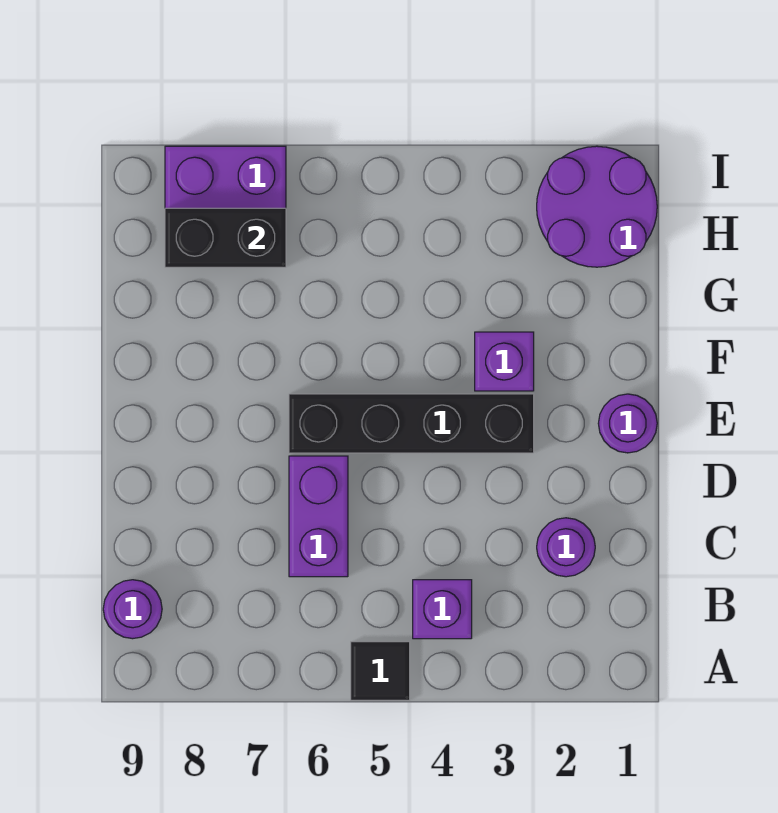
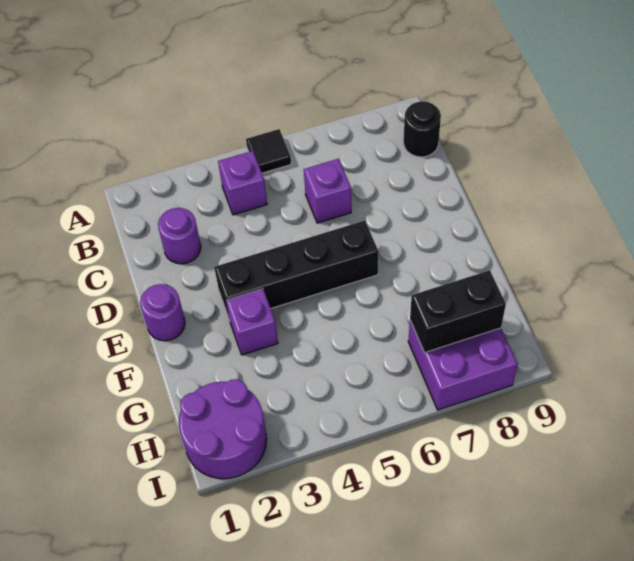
purple round brick B9 level 1 -> black round brick B9 level 1
purple brick C6:D6 level 1 -> purple brick C6 level 1

